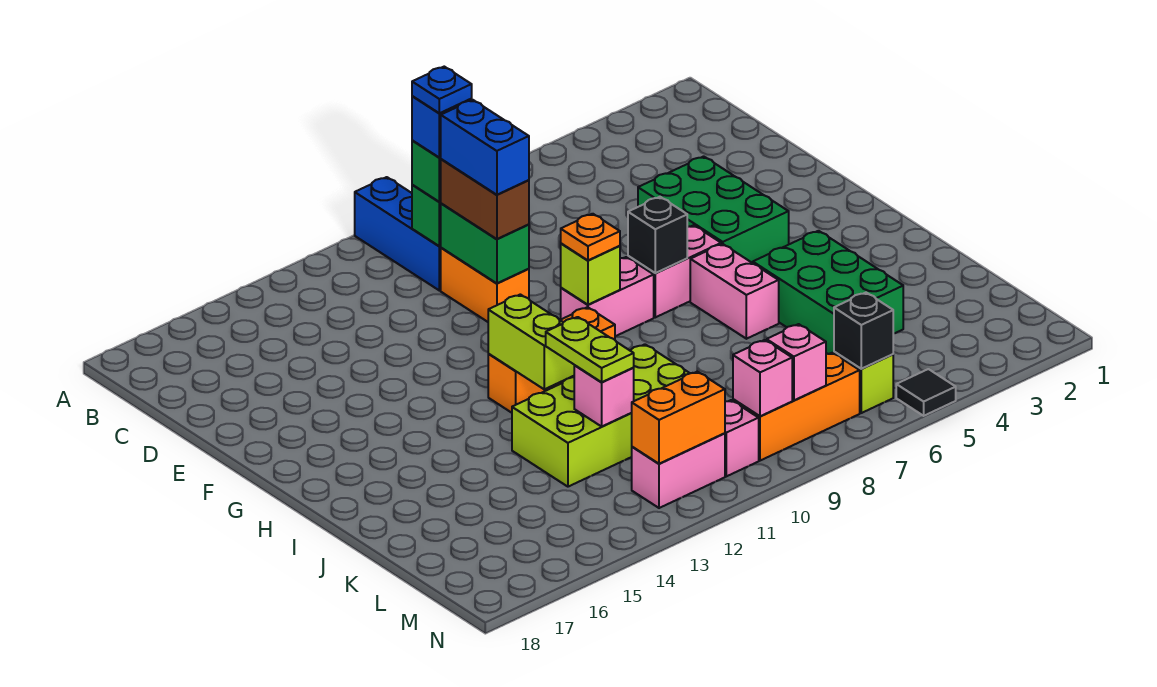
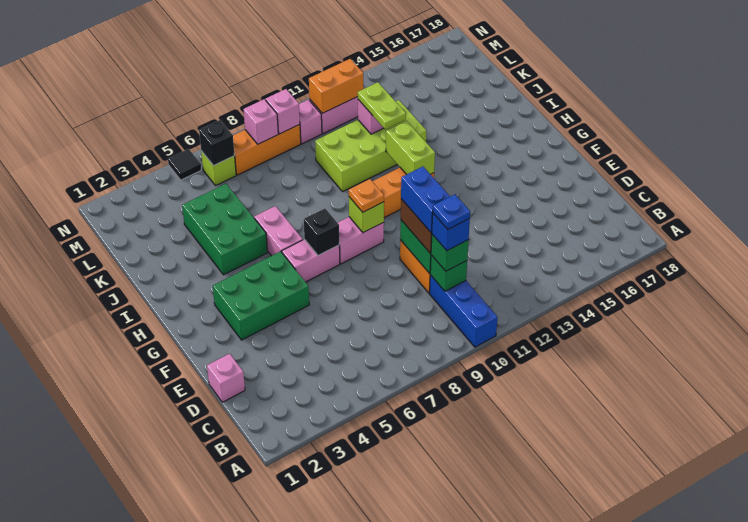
none -> pink brick D1 level 1
green brick E4:G5 level 1 -> green brick F3:G5 level 1

